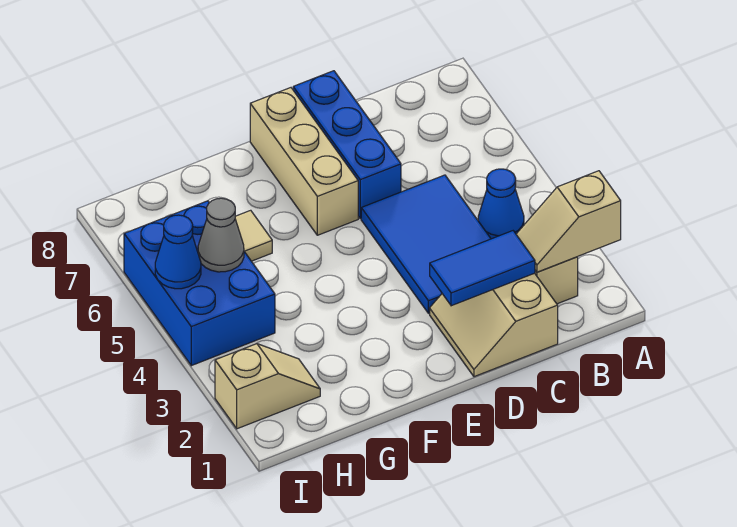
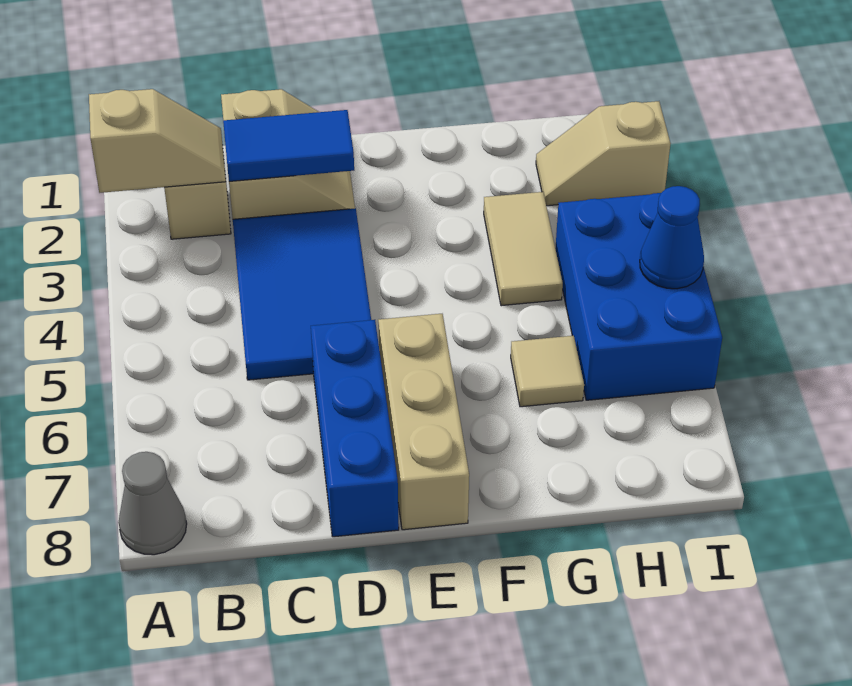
blue cone B4 level 1 -> none
none -> tan tile G3:G4 level 1
grey cone H5 level 2 -> grey cone A8 level 1

